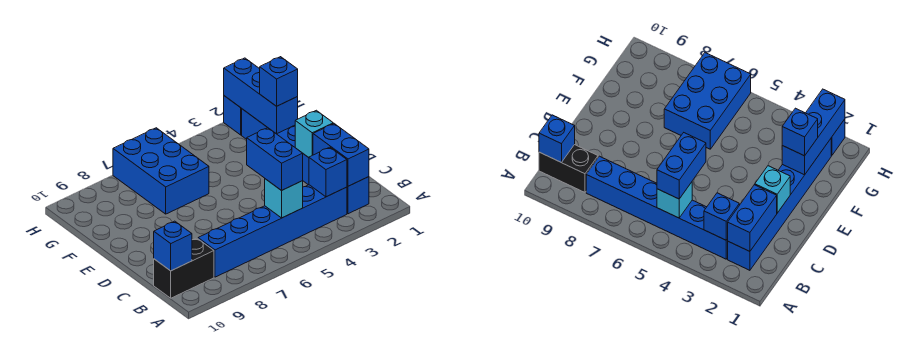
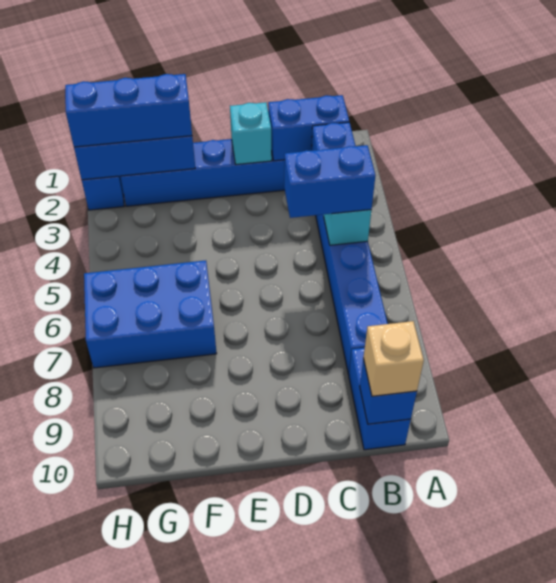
black brick B9:B10 level 1 -> blue brick B9:B10 level 1
none -> tan brick B10 level 3
blue brick F2 level 3 -> blue brick F2:H2 level 3

